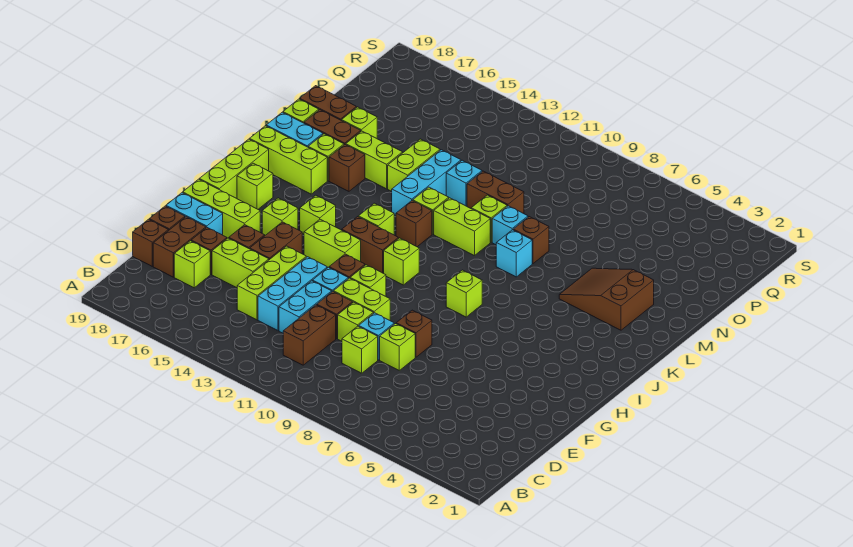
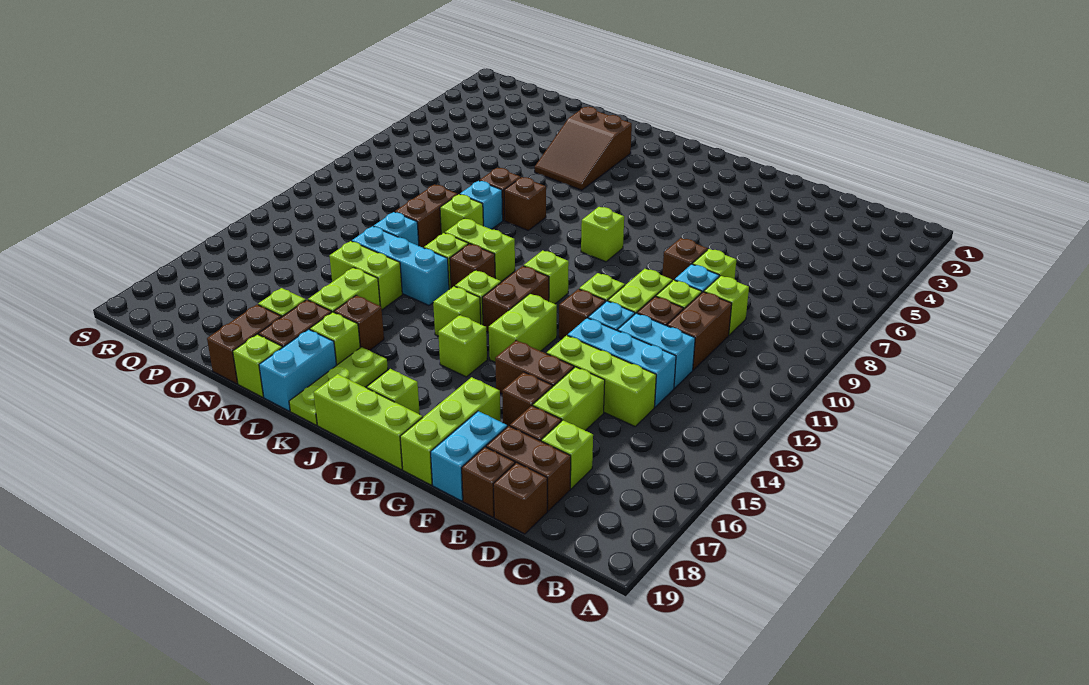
brown brick C11:D11 level 1 -> brown brick D10:D11 level 1
lime brick H16 level 1 -> lime brick J14 level 1
lime brick K17:K19 level 1 -> lime plate K17:K19 level 1
cyan brick L8 level 1 -> brown brick L8 level 1
lime brick L10:L11 level 1 -> lime brick K11:L11 level 1

